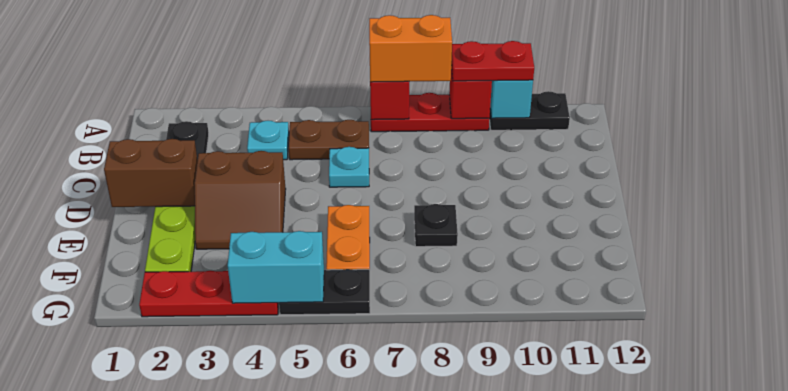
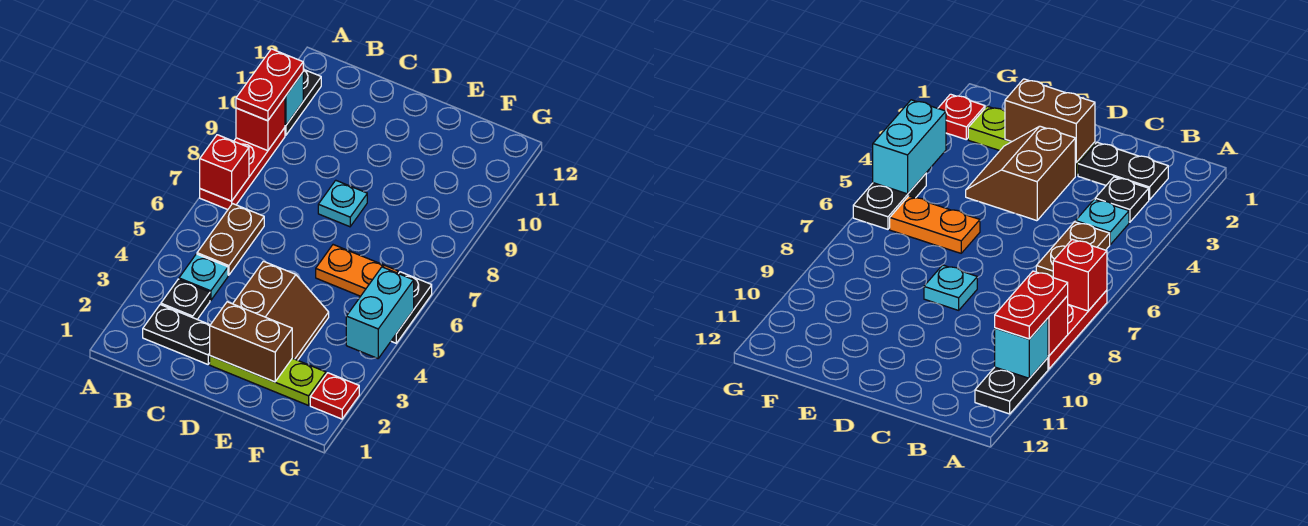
orange brick A7:A8 level 3 -> none
cyan plate C6 level 1 -> cyan plate D8 level 1
brown brick D1:D2 level 2 -> brown brick D2:E2 level 2
black plate E8 level 1 -> black plate B3 level 1
red plate G2:G4 level 1 -> red plate G2 level 1

